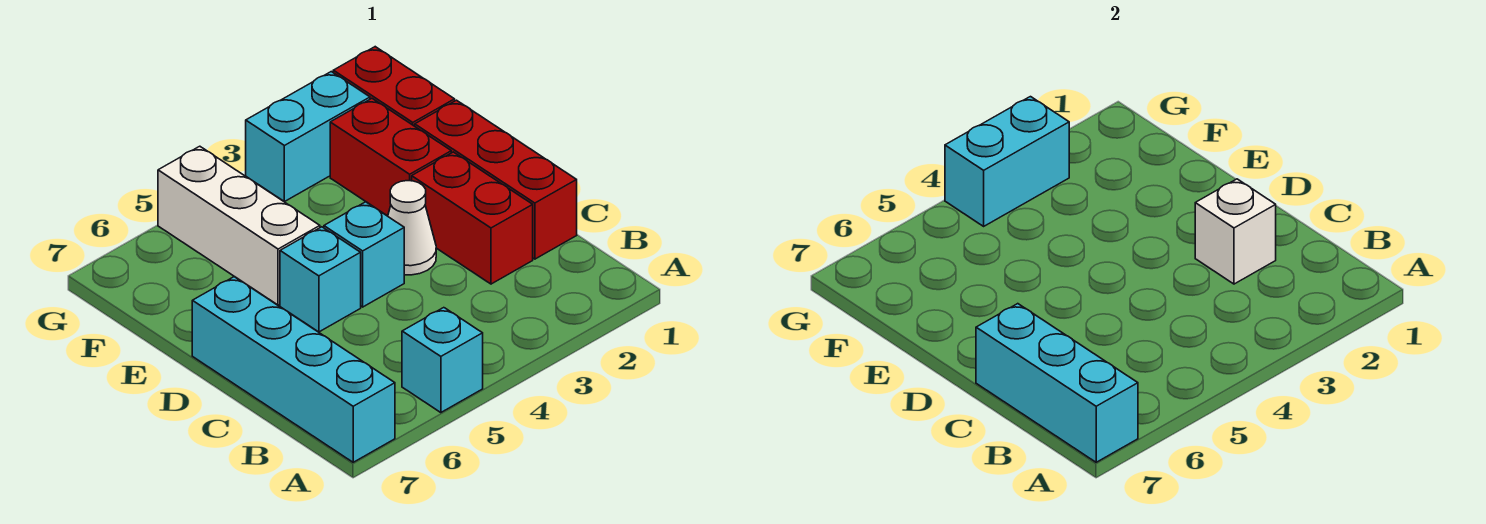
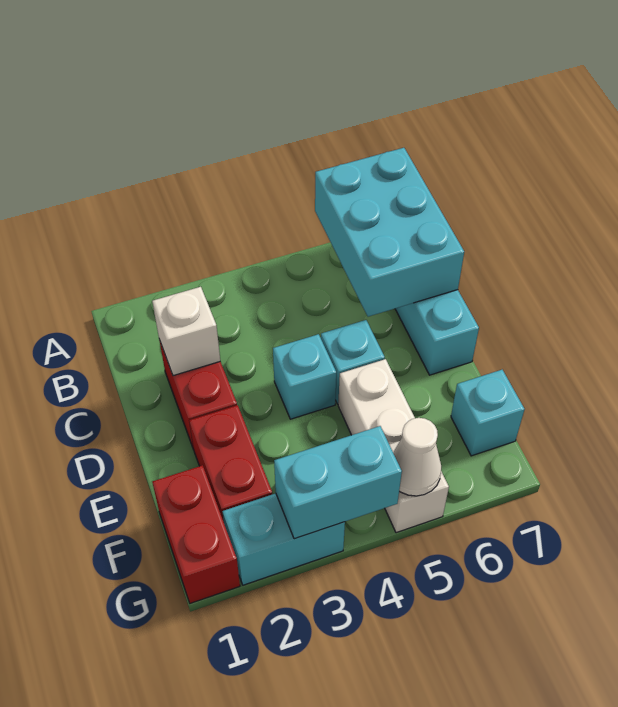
cyan brick A5 level 1 -> cyan brick F7 level 1
cyan brick A7:C7 level 2 -> cyan brick A6:C7 level 2
red brick C1:E1 level 1 -> none
white cone D3 level 1 -> white cone G5 level 2

